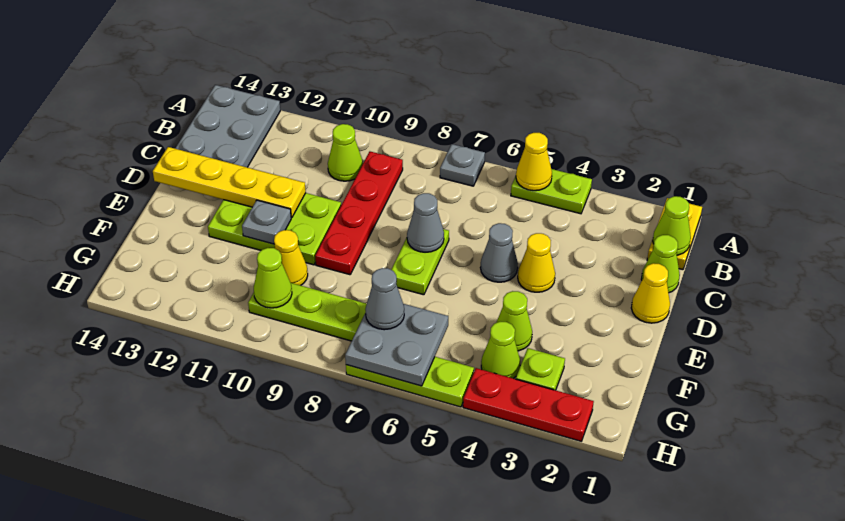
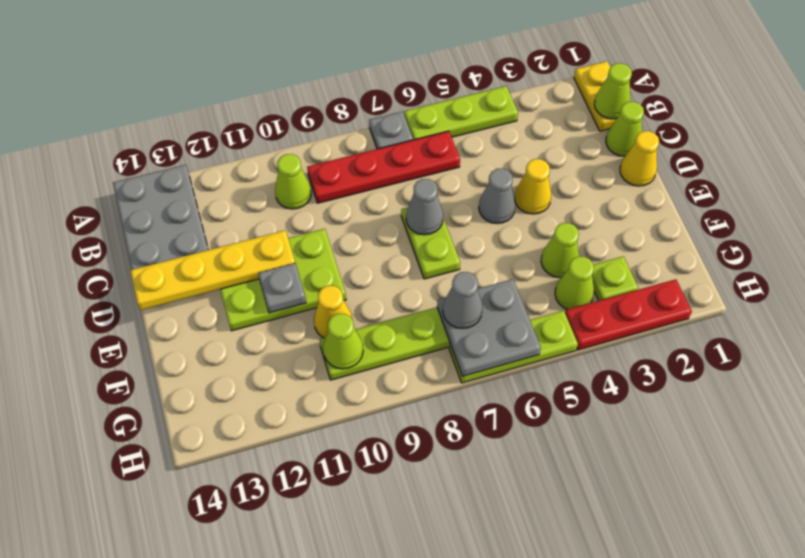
lime plate A4:A5 level 1 -> lime plate A4:A6 level 1
yellow cone A5 level 2 -> none
red plate B9:E9 level 1 -> red plate B6:B9 level 1

